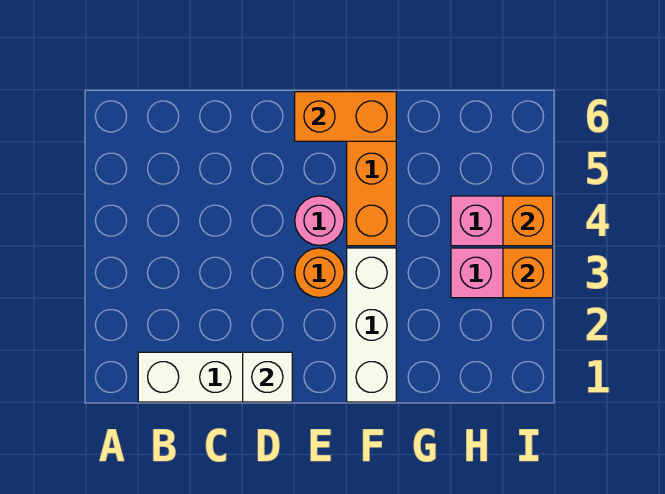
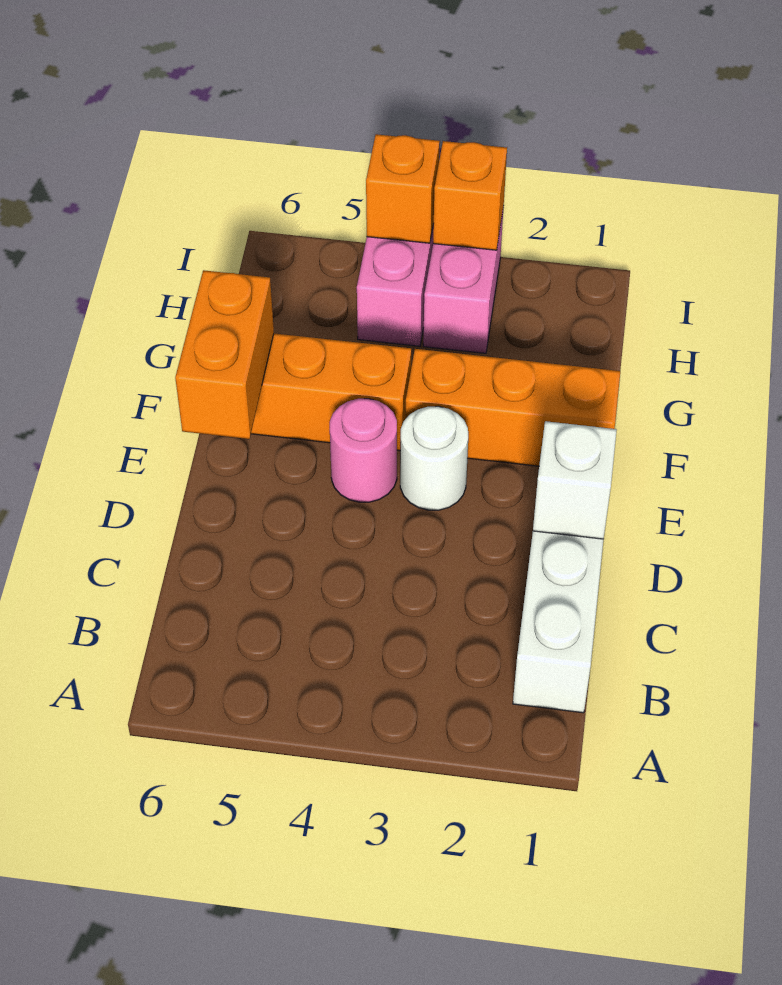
orange round brick E3 level 1 -> white round brick E3 level 1
white brick F1:F3 level 1 -> orange brick F1:F3 level 1

